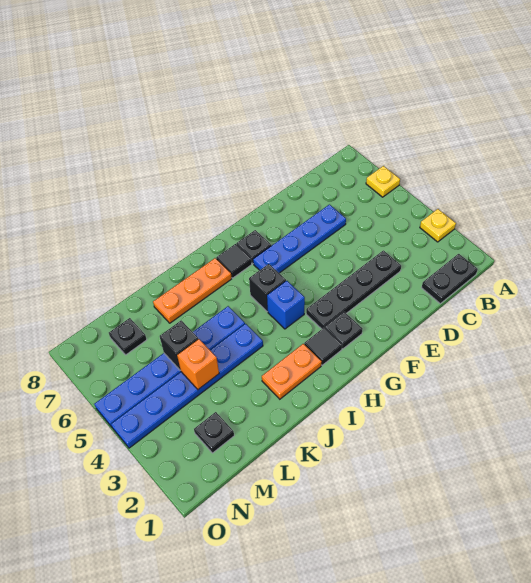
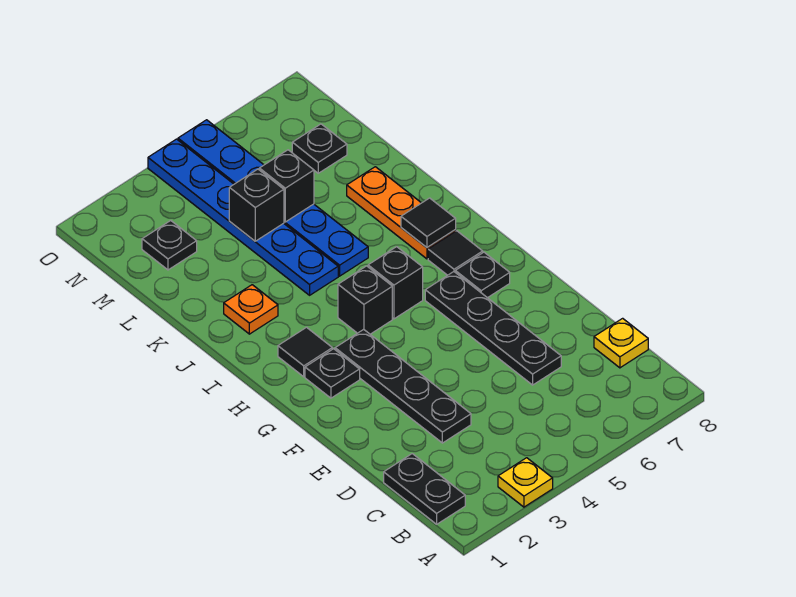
yellow plate A6 level 1 -> yellow plate C8 level 1
blue plate D6:G6 level 1 -> black plate D6:G6 level 1
blue brick H4 level 1 -> black brick H4 level 1
orange plate I2:J2 level 1 -> orange plate J2 level 1
none -> black tile I7 level 2
orange brick L4 level 2 -> black brick L4 level 2

